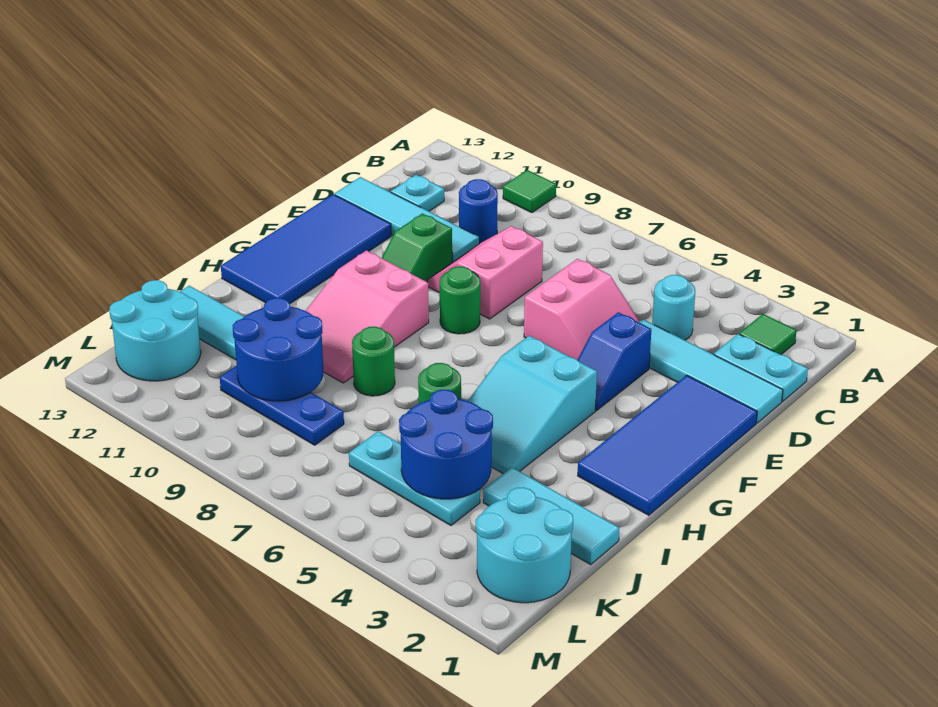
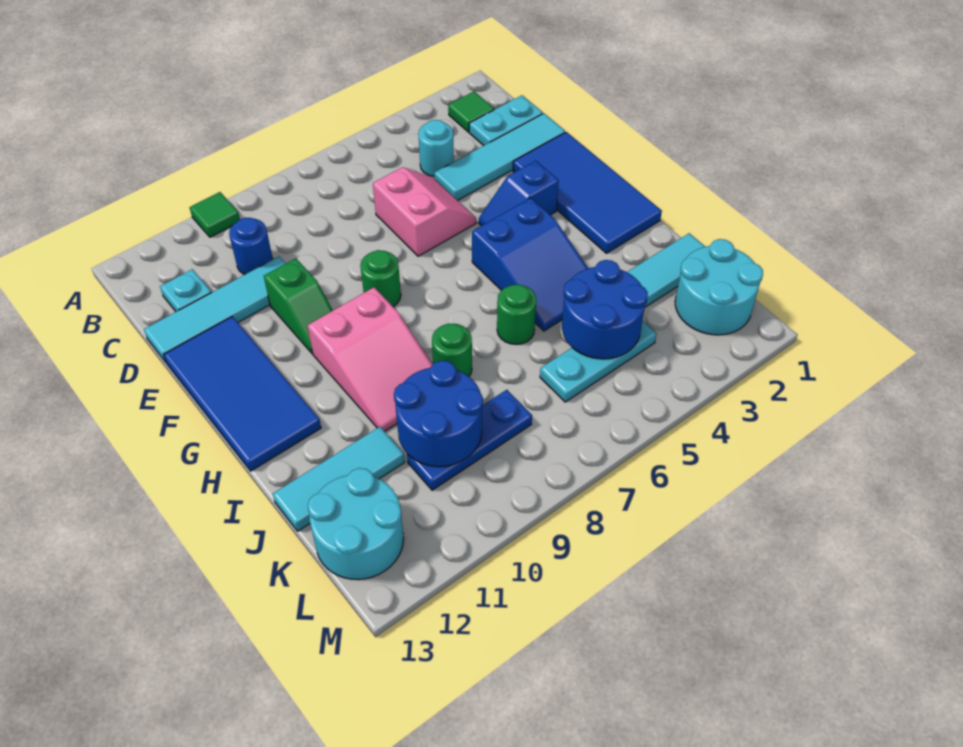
pink slope D8:E9 level 1 top 8 -> none
blue slope E4:F4 level 1 top E -> blue slope F3:F4 level 1 top 3
cyan slope G4:I5 level 1 top G -> blue slope G4:I5 level 1 top G

